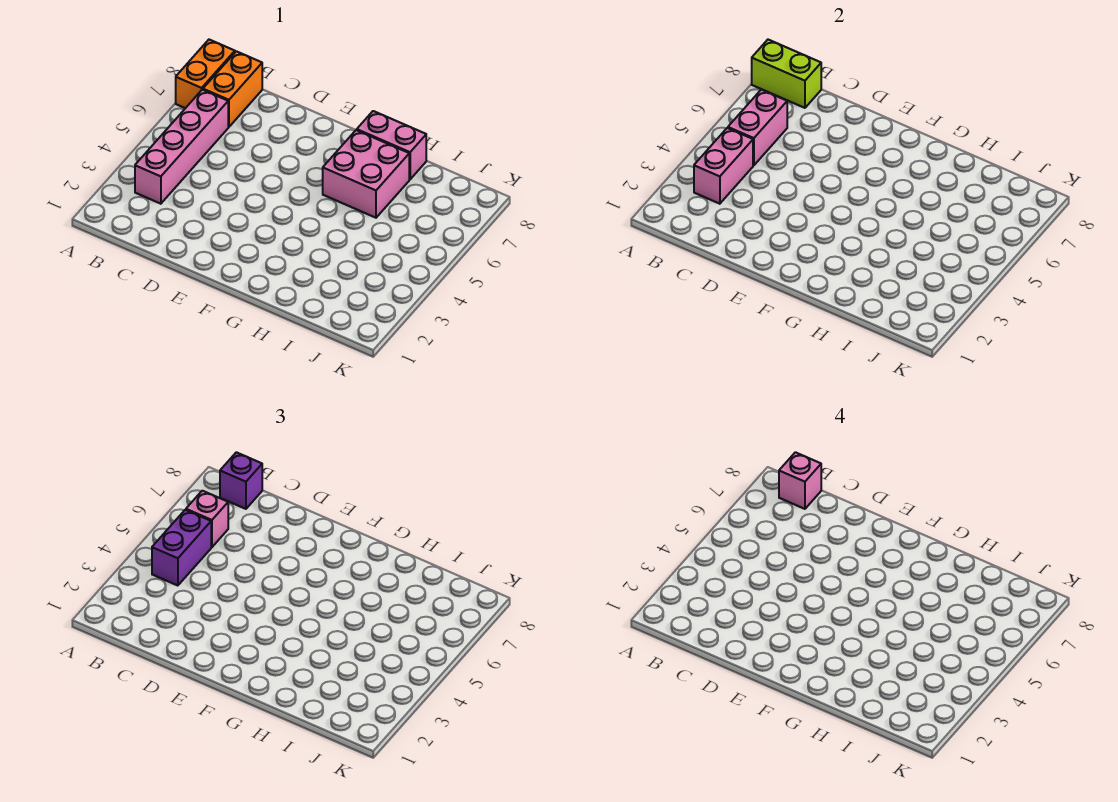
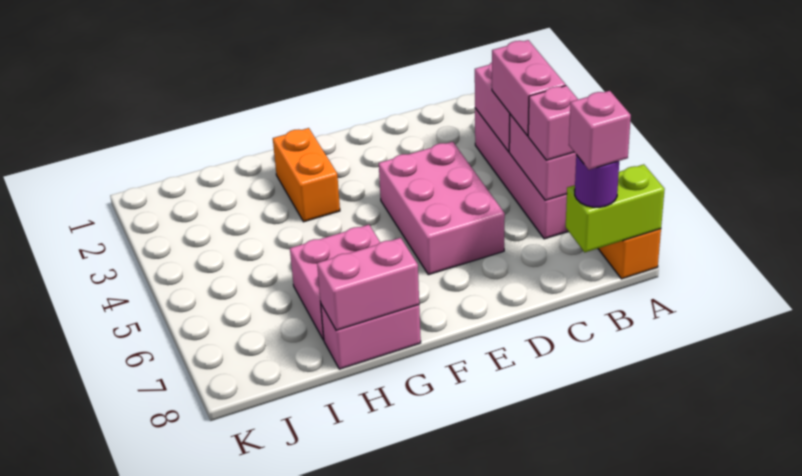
purple brick B4:B5 level 3 -> pink brick B4:B5 level 3
orange brick B7:B8 level 1 -> orange brick G2:G3 level 1
purple brick B8 level 3 -> purple round brick B8 level 3
none -> pink brick D4:E6 level 1
none -> pink brick G8:H8 level 2

